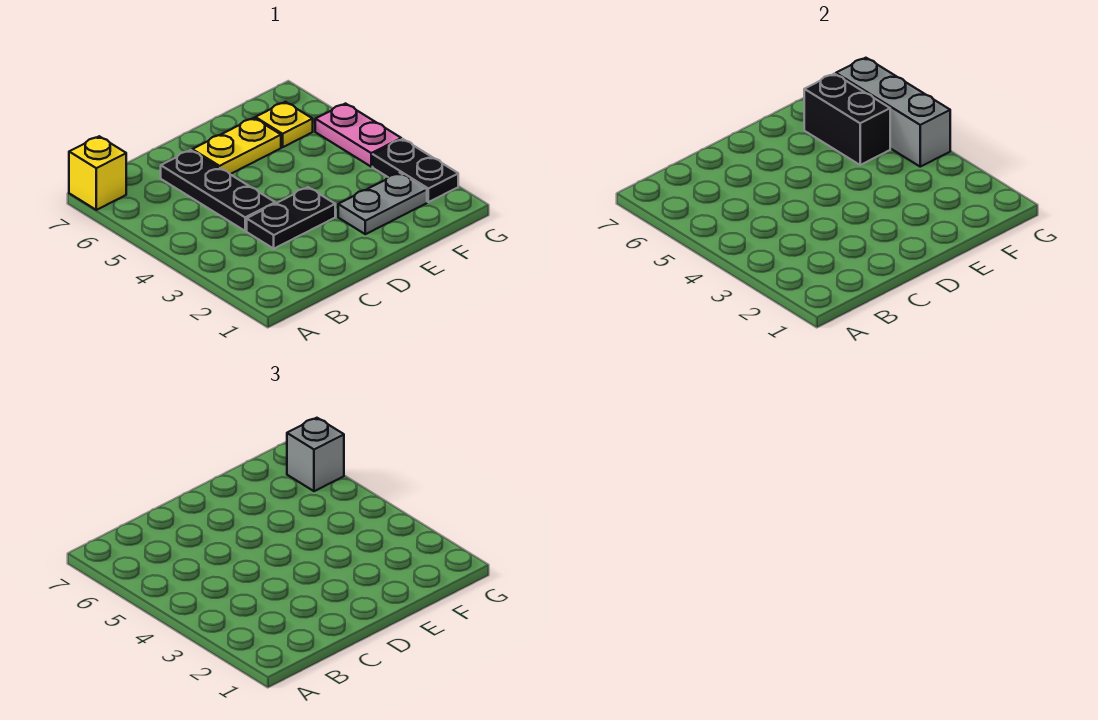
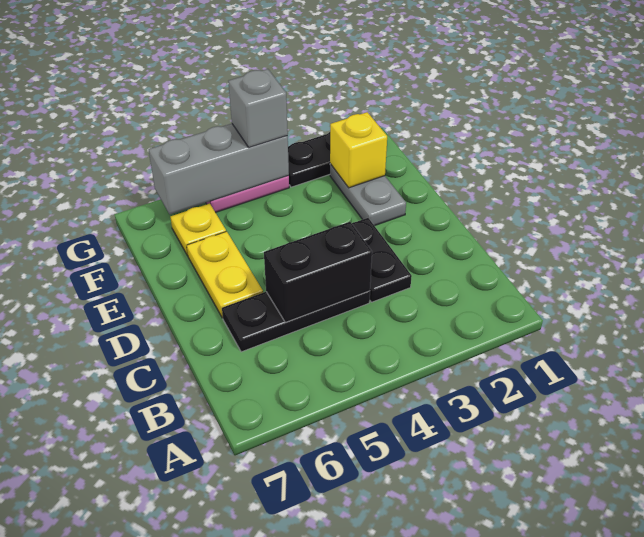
yellow brick A7 level 1 -> yellow brick F2 level 2
black brick F5:F6 level 2 -> black brick C4:C5 level 2
grey brick G6 level 3 -> grey brick G4 level 3

